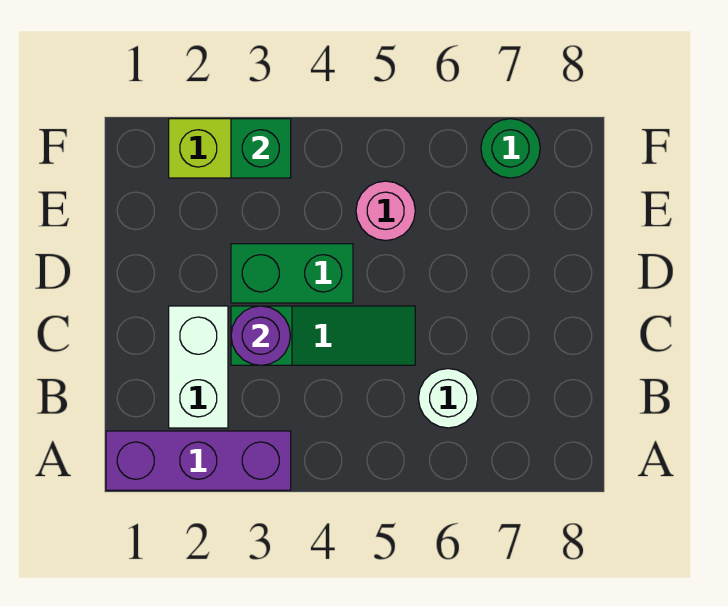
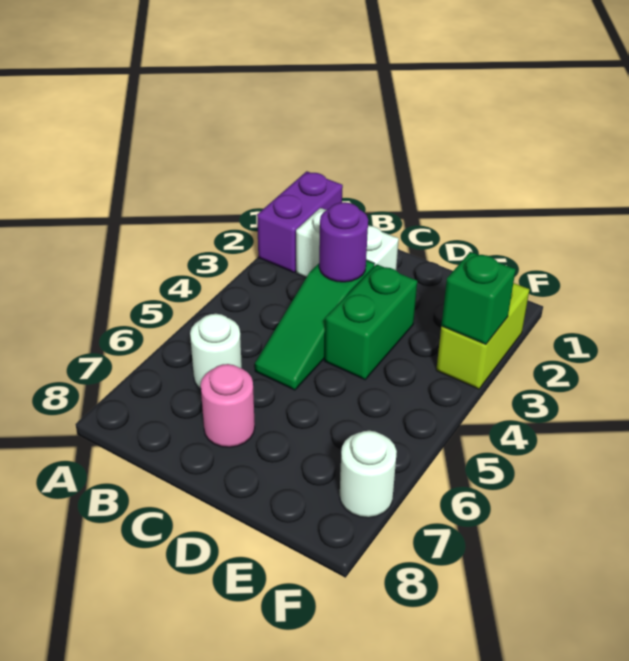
purple brick A1:A3 level 1 -> purple brick A1:A2 level 1
pink round brick E5 level 1 -> pink round brick C7 level 1
green round brick F7 level 1 -> white round brick F7 level 1

